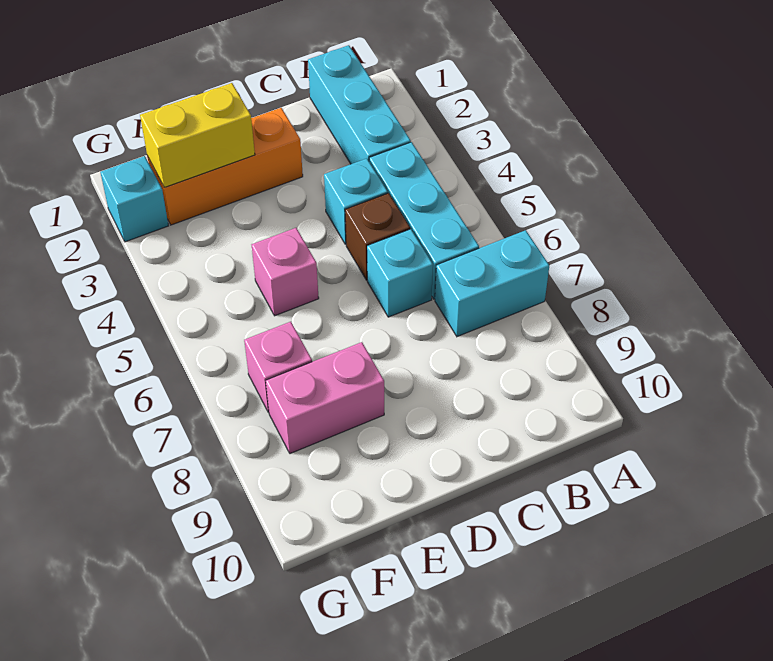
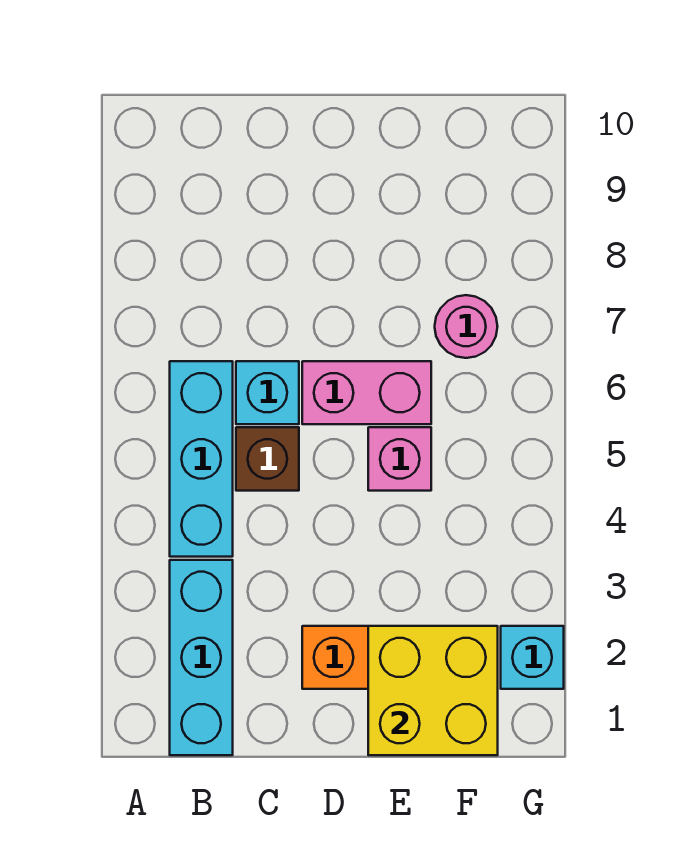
cyan brick A7:B7 level 1 -> none
cyan brick C4 level 1 -> none
yellow brick E2:F2 level 2 -> yellow brick E1:F2 level 2
pink brick E8:F8 level 1 -> pink brick D6:E6 level 1
pink brick F7 level 1 -> pink round brick F7 level 1

